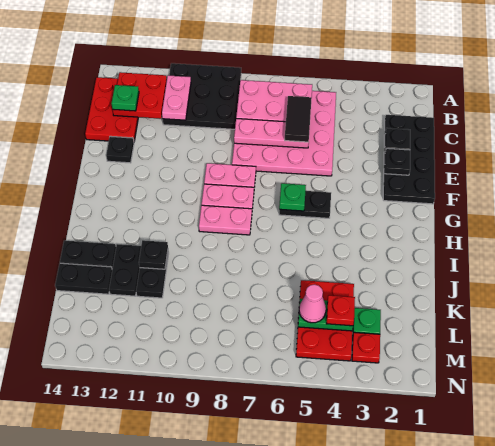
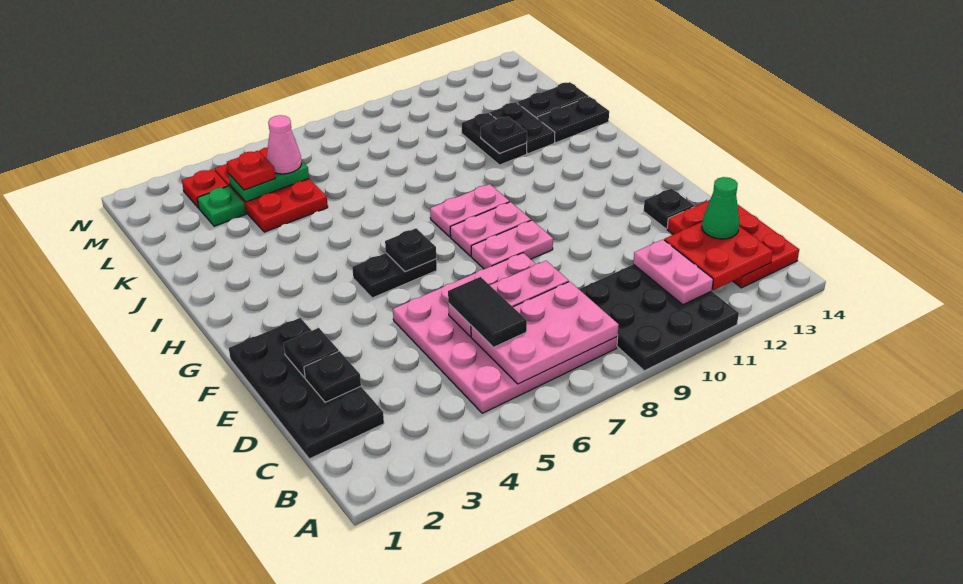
green plate C13 level 3 -> green cone C13 level 3
green plate G6 level 2 -> black plate G6 level 2

